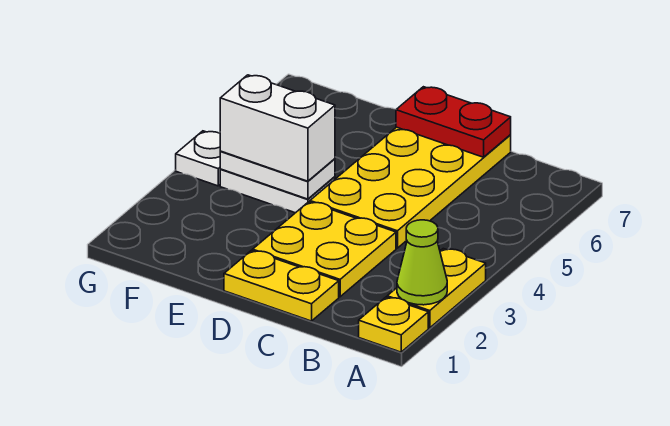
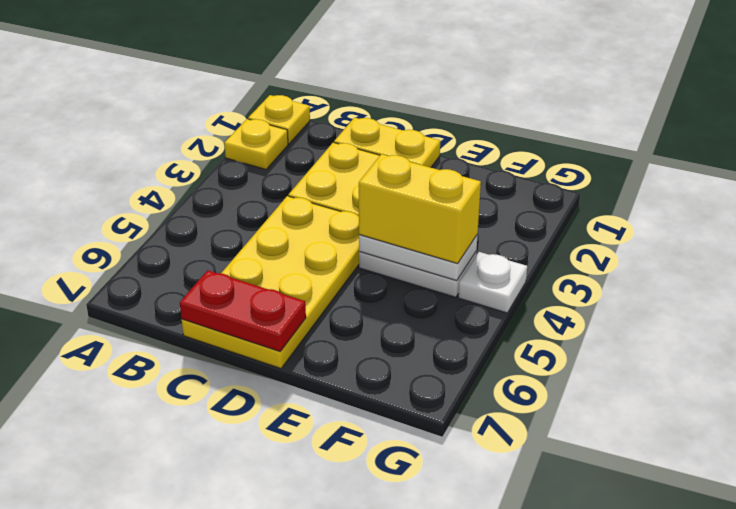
yellow plate A2:A3 level 1 -> yellow plate A2 level 1
lime cone A2 level 2 -> none
white brick E4:F4 level 3 -> yellow brick E4:F4 level 3

